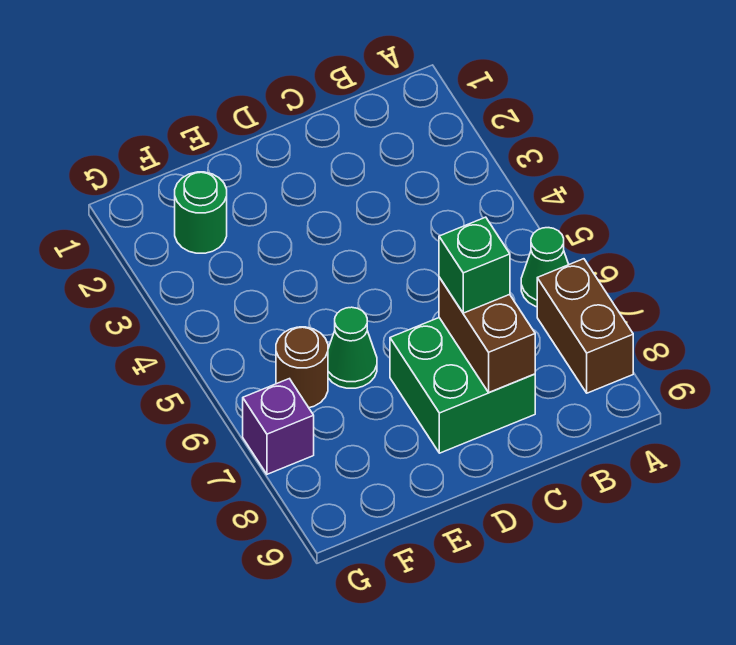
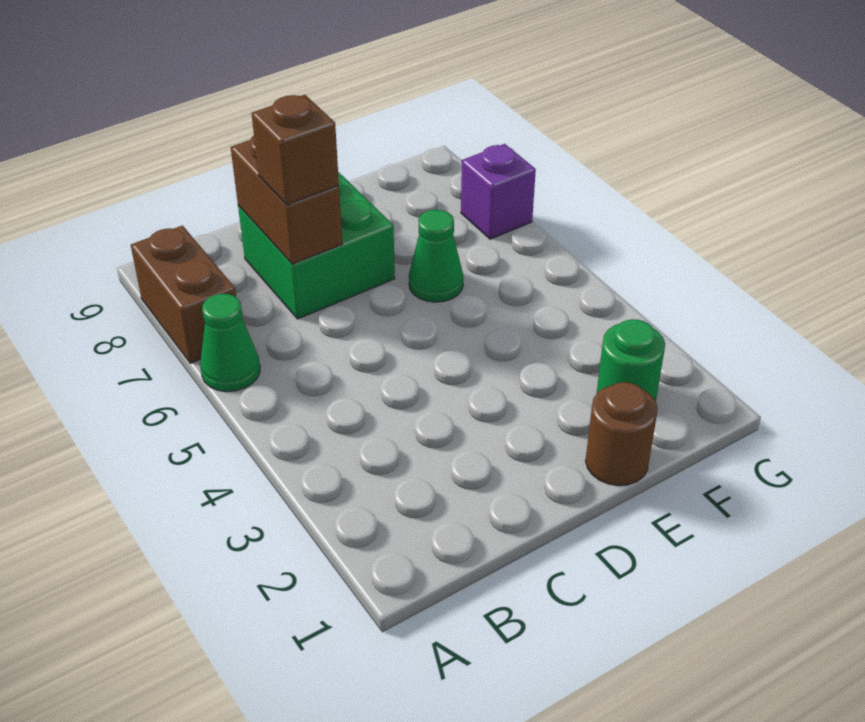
green brick C7 level 3 -> brown brick C7 level 3
brown round brick F6 level 1 -> brown round brick E1 level 1

